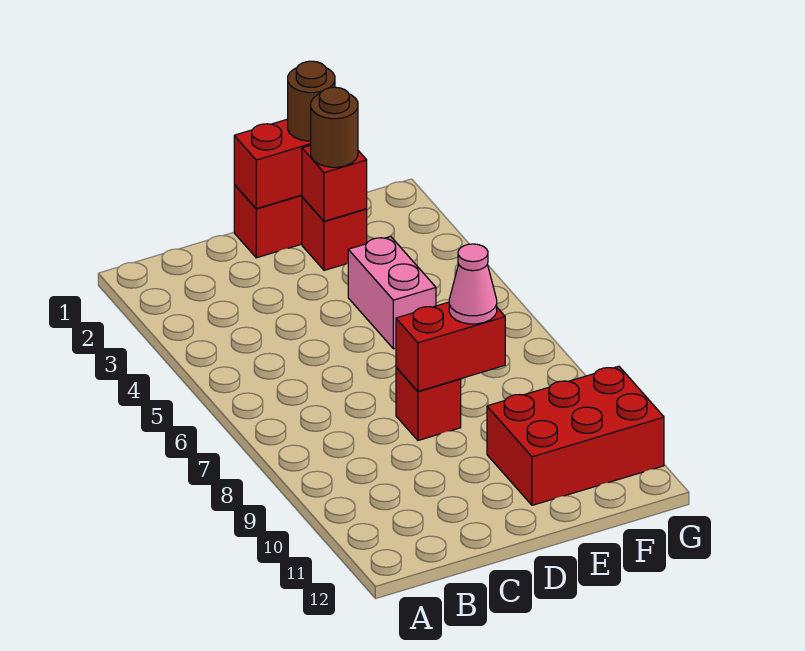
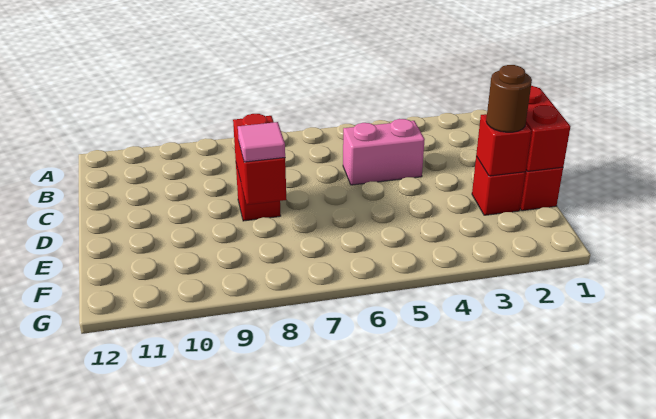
brown round brick E1 level 3 -> none
pink brick E4:E5 level 1 -> pink brick C4:C5 level 1
pink cone E8 level 3 -> pink tile E8 level 3
red brick E10:G11 level 1 -> none

